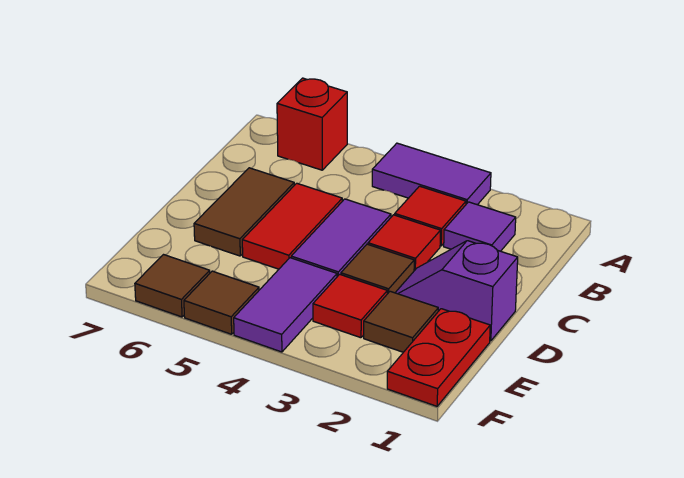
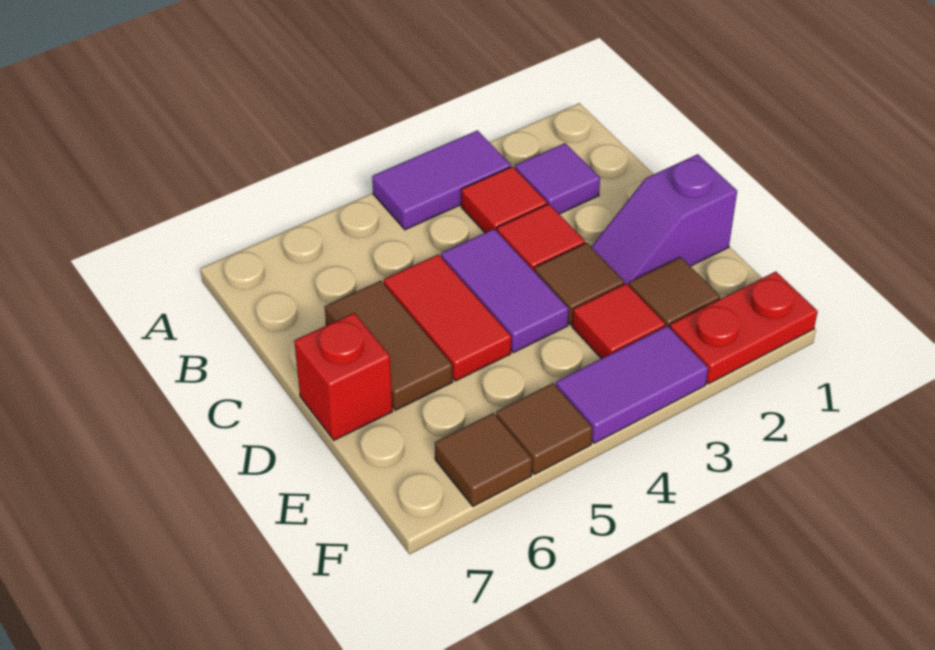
red brick A6 level 1 -> red brick D7 level 1
red plate E1:F1 level 1 -> red plate F1:F2 level 1
purple tile E4:F4 level 1 -> purple tile F3:F4 level 1

